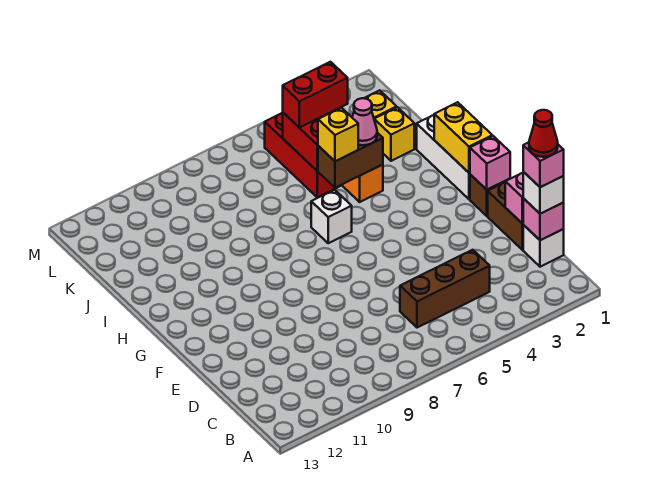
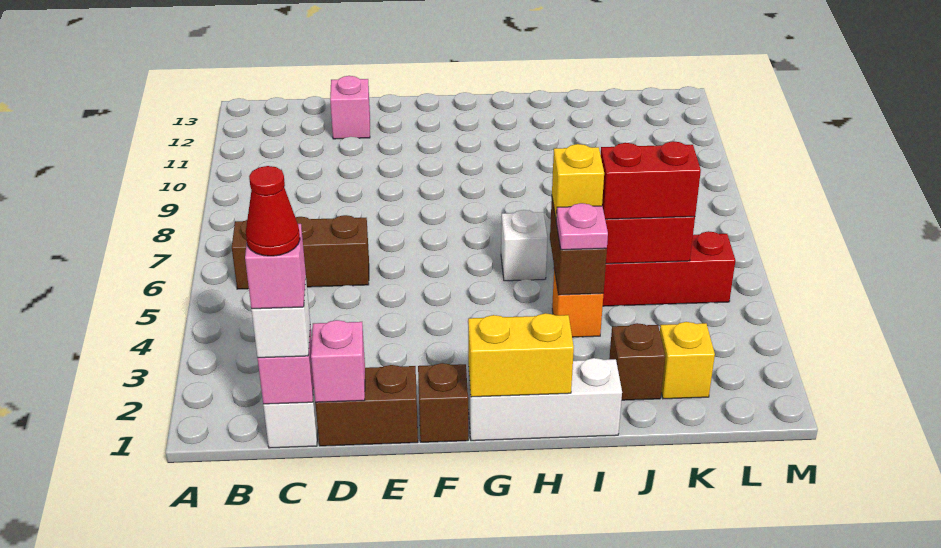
brown brick C4:C6 level 1 -> brown brick B6:D6 level 1
pink brick F1 level 2 -> pink brick D12 level 1
pink cone I4 level 3 -> pink plate I4 level 3
yellow brick J2 level 1 -> brown brick J2 level 1
red brick K4:K5 level 3 -> red brick J5:K5 level 3

